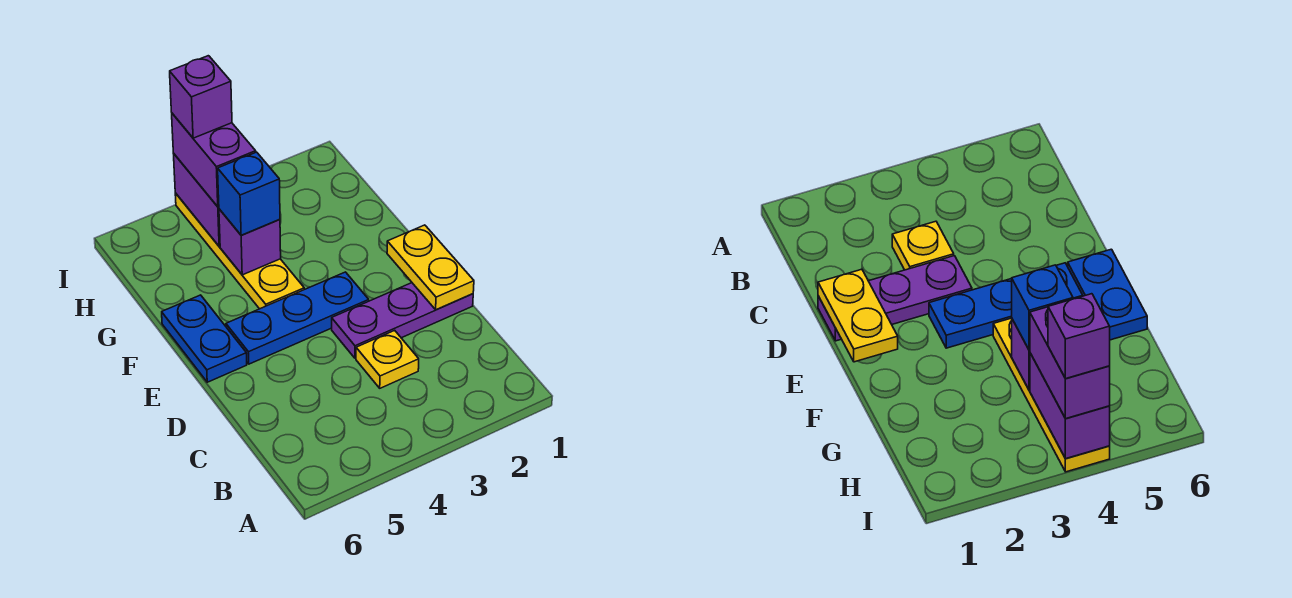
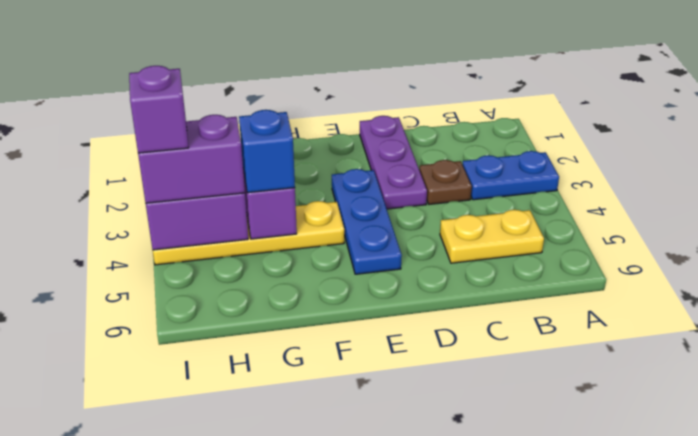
yellow plate C3 level 1 -> brown plate C3 level 1
yellow plate D1:E1 level 2 -> yellow plate B5:C5 level 1
blue plate E6:F6 level 1 -> blue plate A3:B3 level 1

